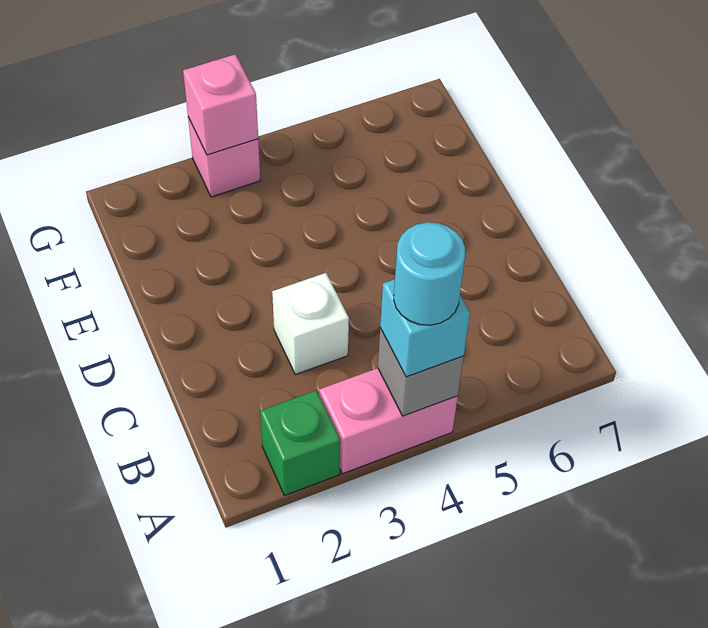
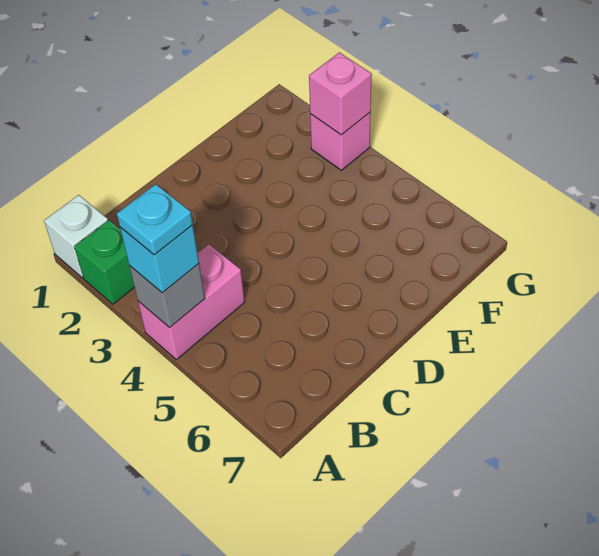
pink brick A3:A4 level 1 -> pink brick A4:B4 level 1
cyan round brick A4 level 4 -> cyan plate A4 level 4
white brick C3 level 1 -> white brick A1 level 1

